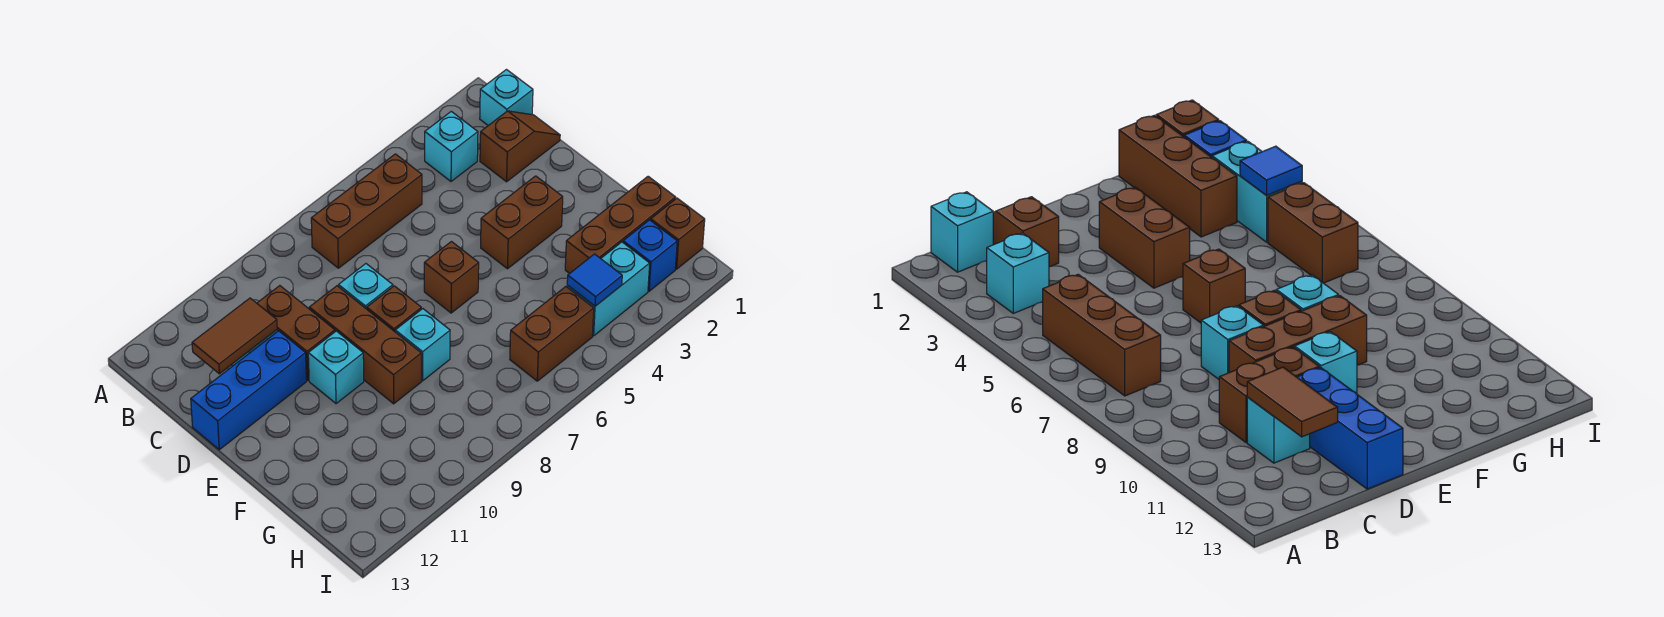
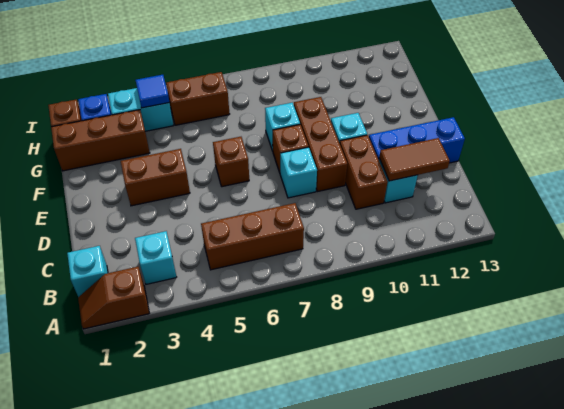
brown slope C1:C2 level 1 top 2 -> brown slope A1:A2 level 1 top 2

